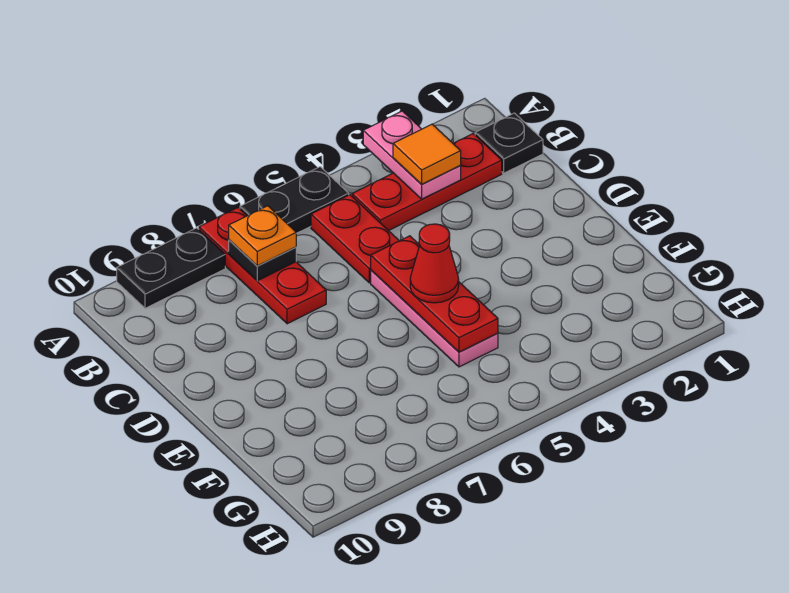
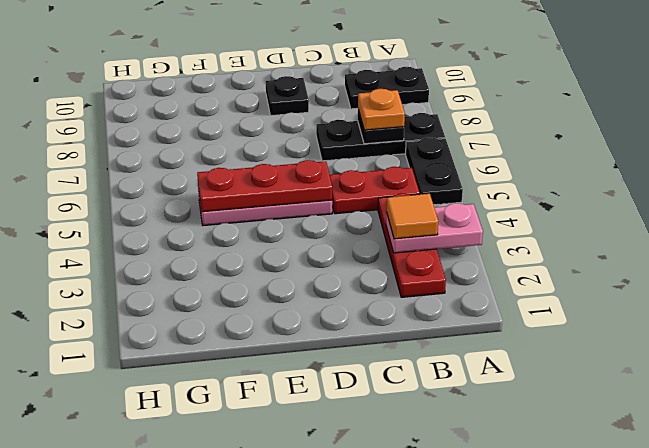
red plate A7:C7 level 1 -> black plate A7:C7 level 1
black plate A8:A9 level 1 -> black plate A9:B9 level 1
black plate B1 level 1 -> black plate D9 level 1
red cone E5 level 3 -> none

